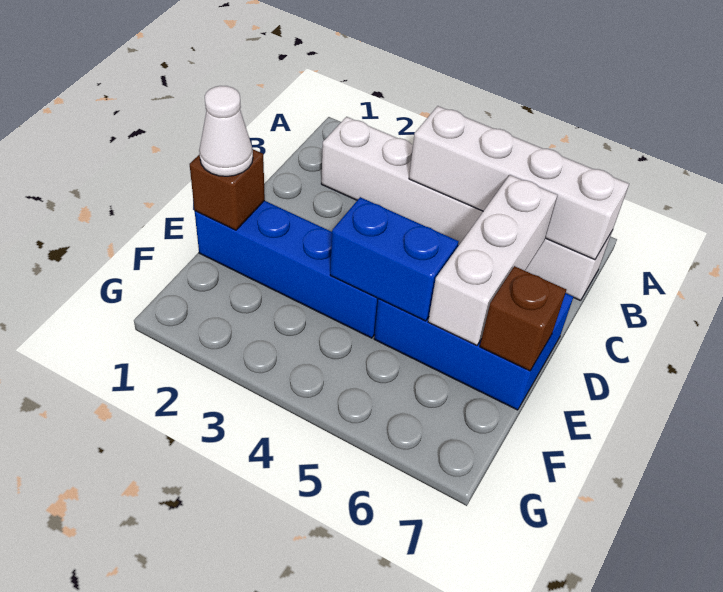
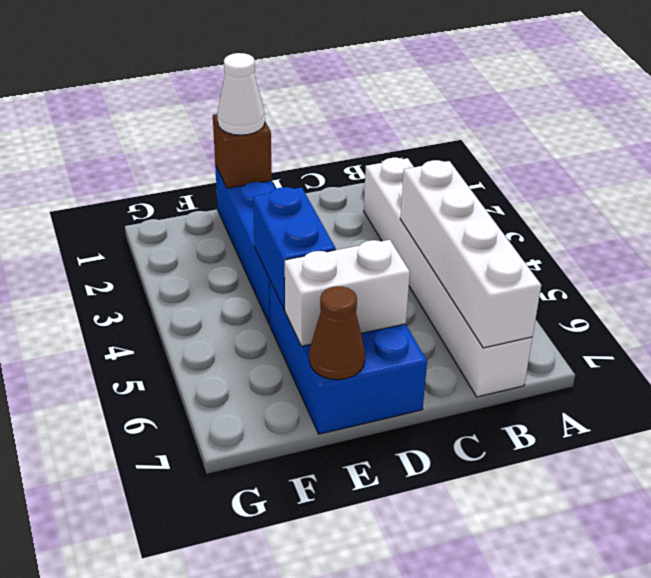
white brick C6:E6 level 2 -> white brick D6:E6 level 2
brown brick E7 level 2 -> brown cone E7 level 2

